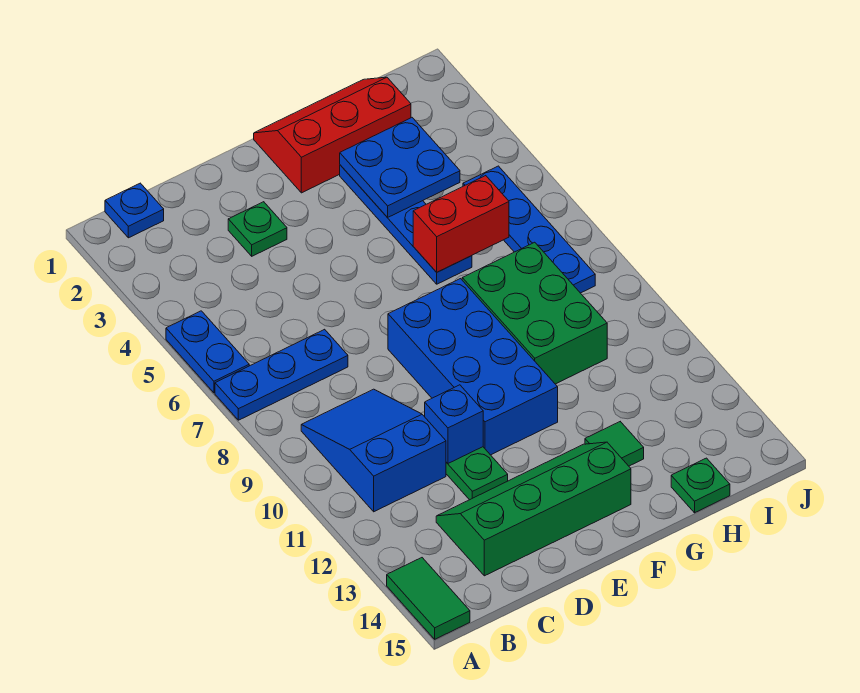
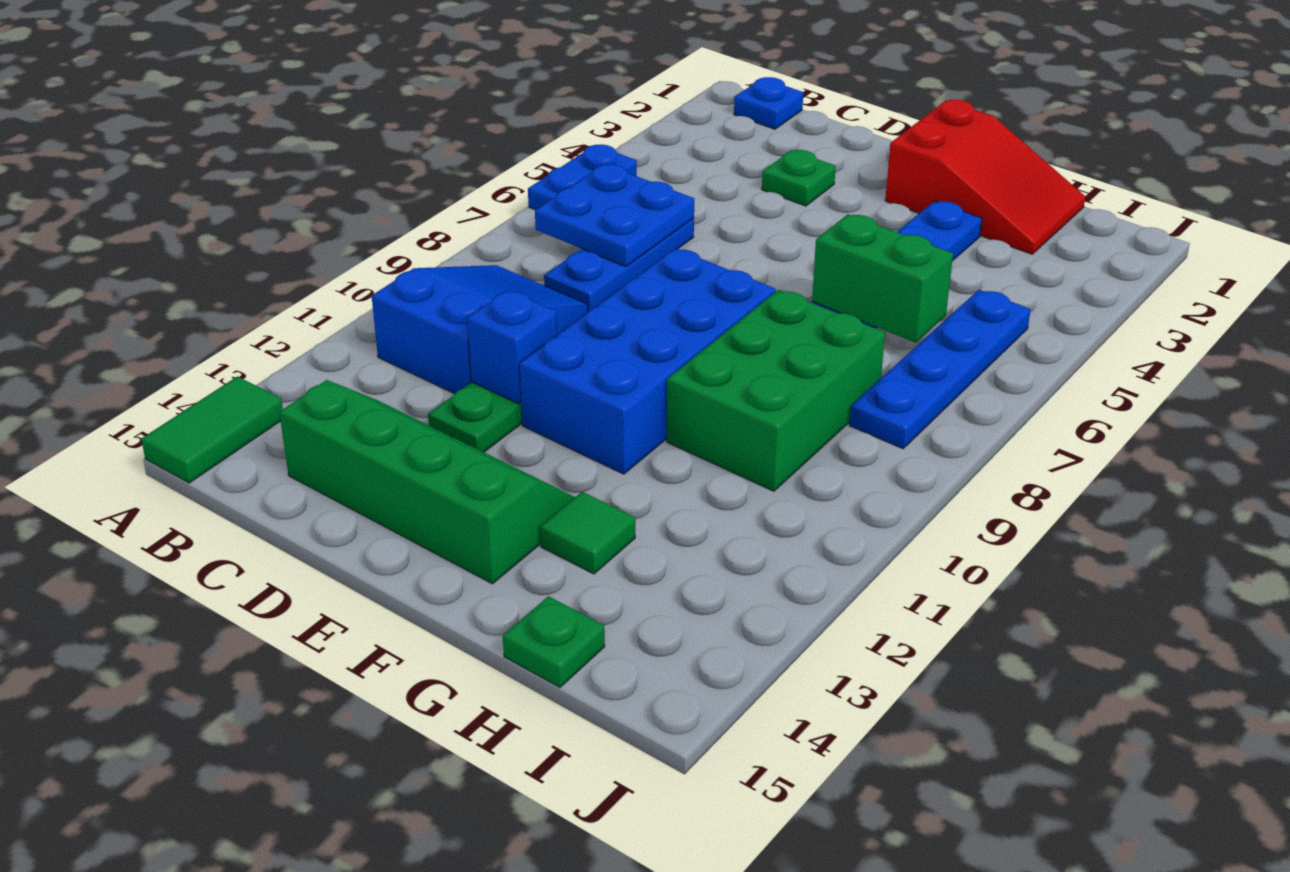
blue plate A7:C7 level 1 -> blue plate C6:C8 level 1
red slope F1:H2 level 1 top 2 -> red slope F1:H2 level 1 top F
blue plate G3:H4 level 2 -> blue plate B6:C7 level 2
red brick G6:H6 level 2 -> green brick G6:H6 level 2

